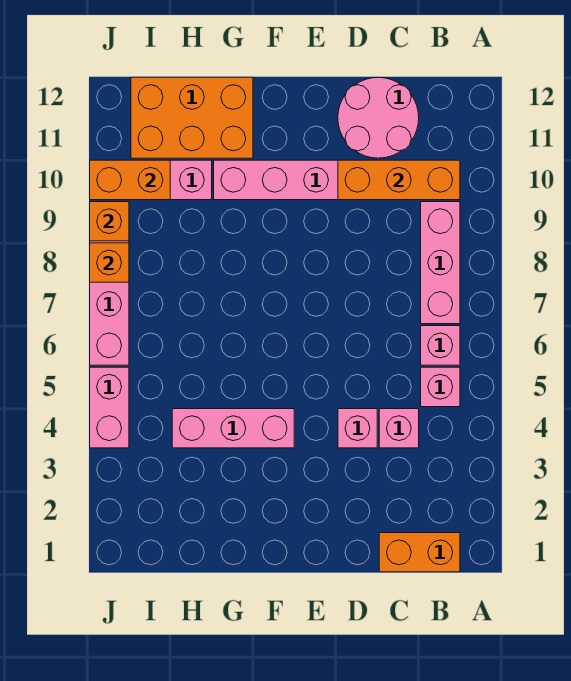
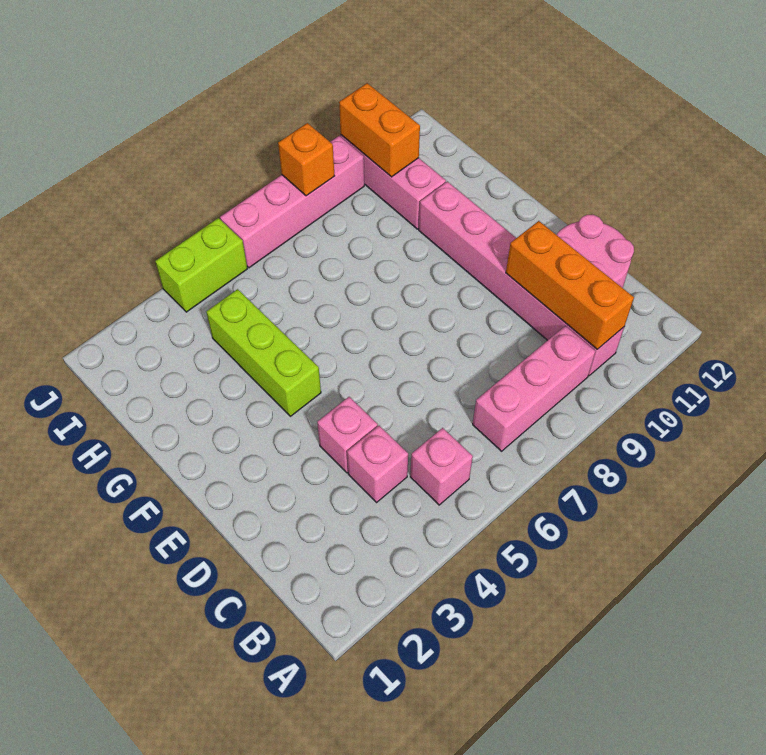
orange brick B1:C1 level 1 -> none
pink brick B6 level 1 -> none
pink brick F4:H4 level 1 -> lime brick F4:H4 level 1
orange brick G11:I12 level 1 -> none
pink brick J4:J5 level 1 -> lime brick J4:J5 level 1
orange brick J9 level 2 -> none

